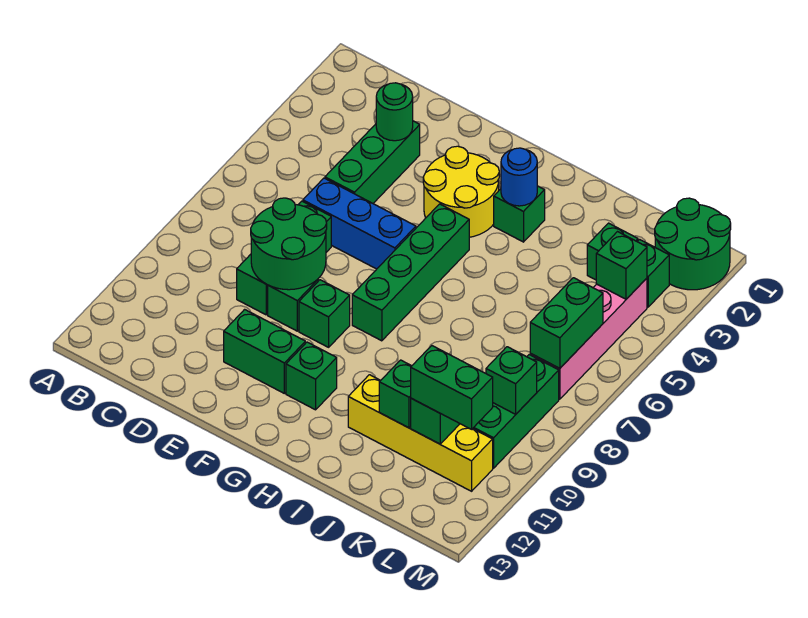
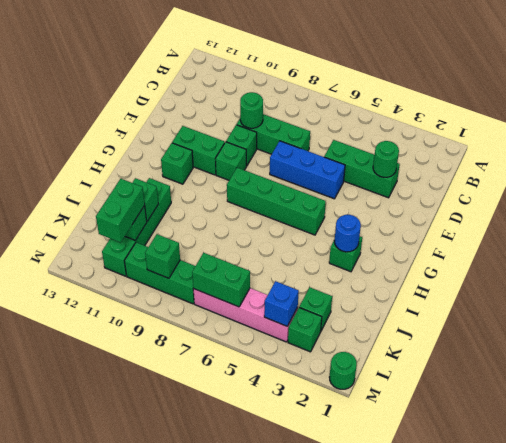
blue brick D6:F6 level 1 -> blue brick E5:E7 level 1
green round brick D8:E9 level 2 -> green round brick D9 level 2
green brick E11:F11 level 1 -> green brick F10:F11 level 1
yellow round brick F3:G4 level 1 -> none
yellow brick I11:L11 level 1 -> green brick I11:L11 level 1
green round brick L1:M2 level 1 -> green round brick M1 level 1
green brick L4 level 2 -> blue brick L4 level 2

